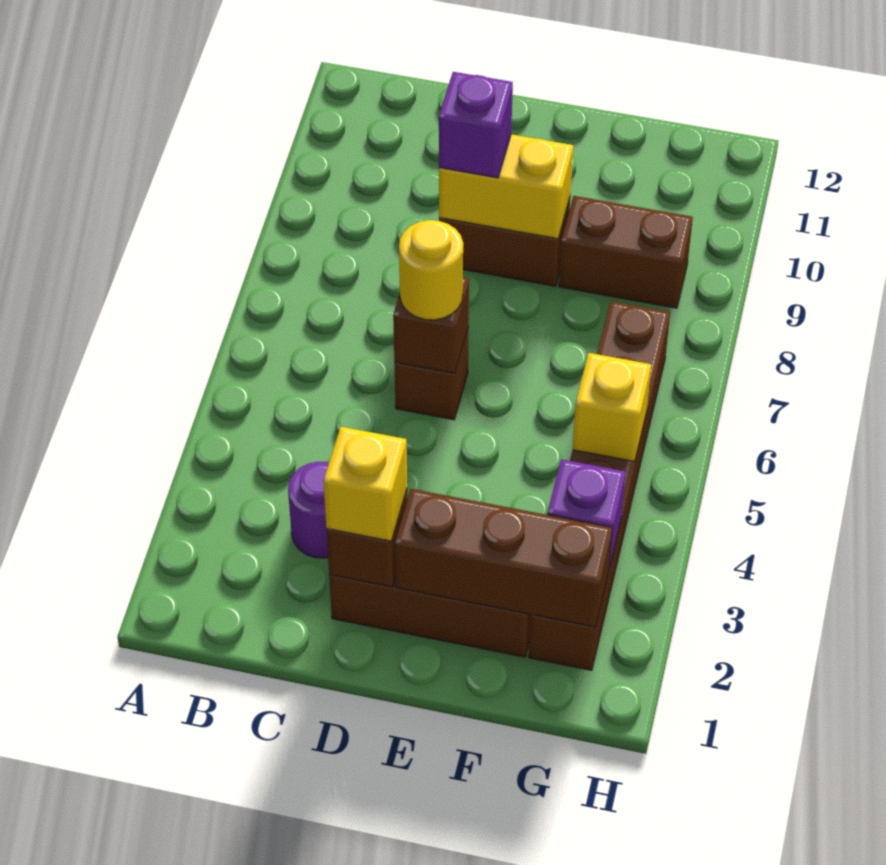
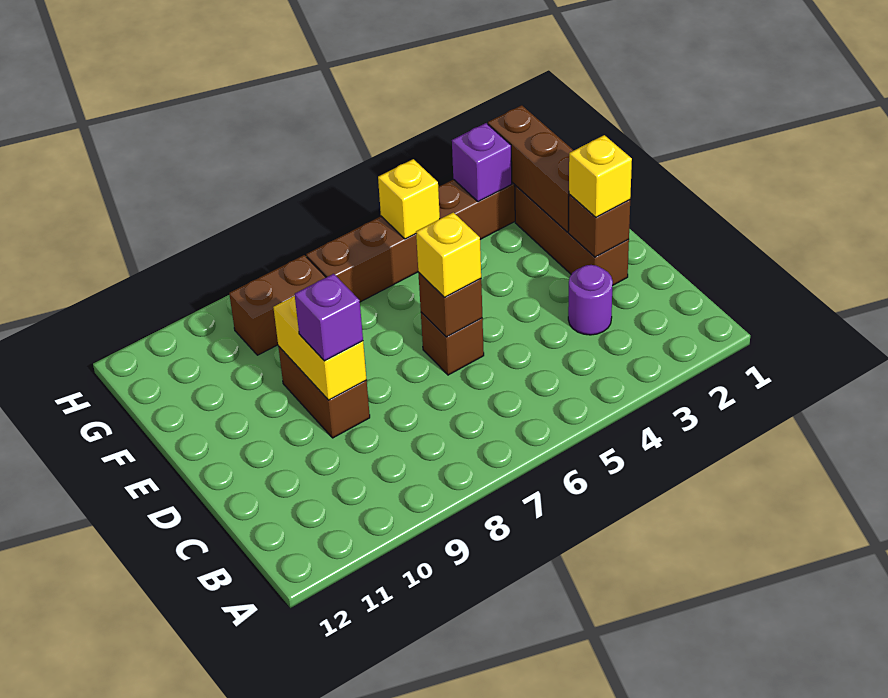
yellow round brick D6 level 3 -> yellow brick D6 level 3
brown brick F9:G9 level 1 -> brown brick G8:G9 level 1

